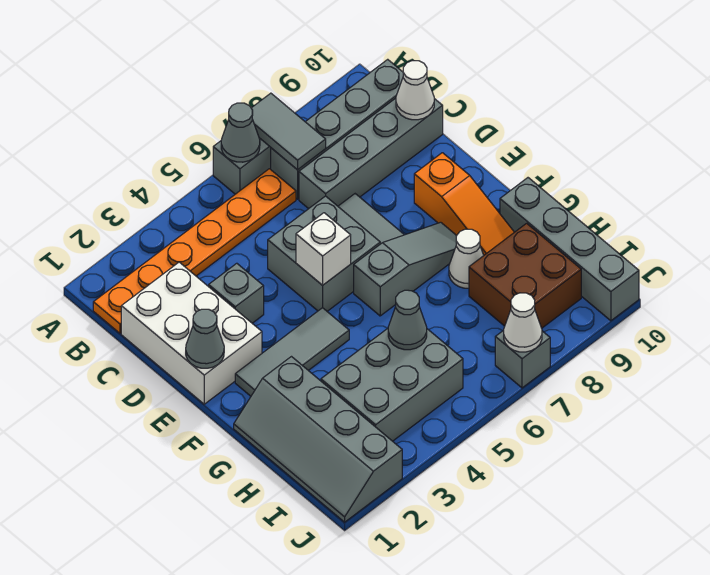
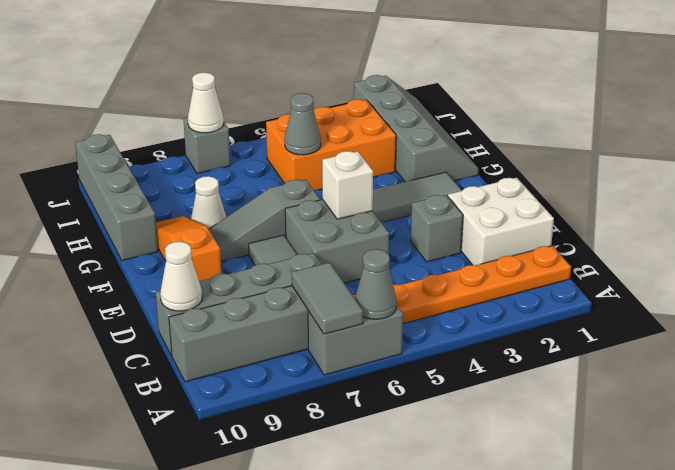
white brick C1:E2 level 1 -> white brick C1:D2 level 1
grey cone E1 level 2 -> none
grey brick H3:I5 level 1 -> orange brick H3:I5 level 1
brown brick H8:I9 level 1 -> none

